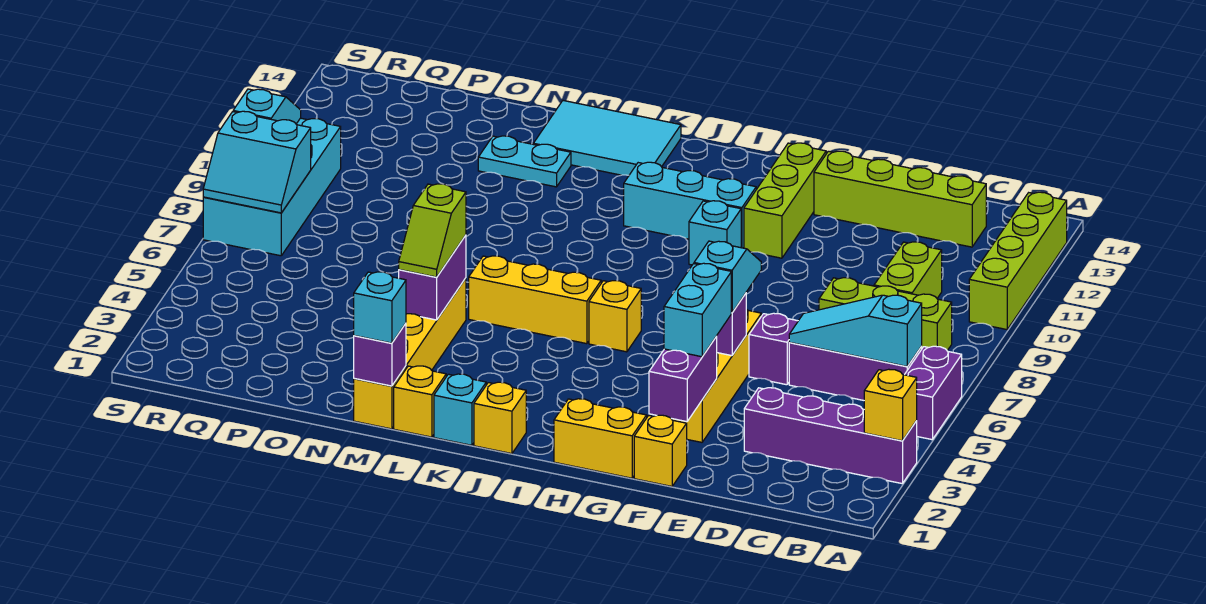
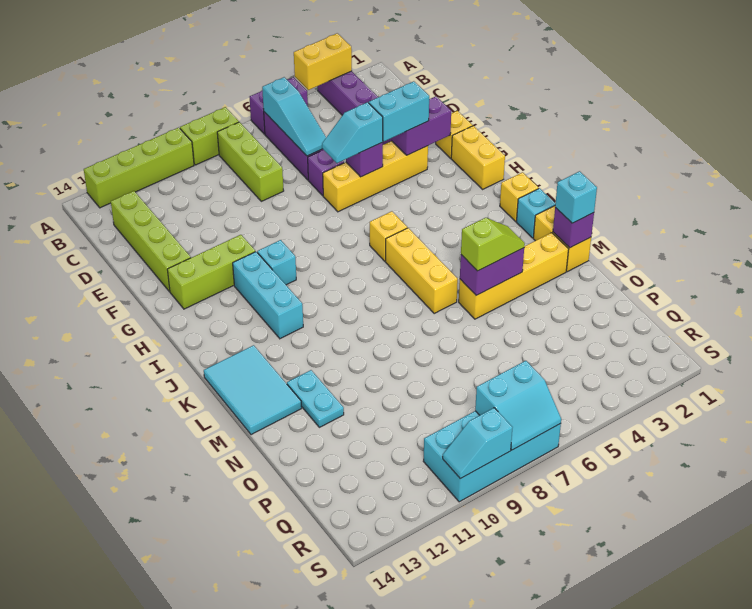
yellow brick A3 level 2 -> yellow brick A3:A4 level 2
lime brick C9:C10 level 1 -> lime brick A8:A9 level 1
cyan slope R7:S8 level 2 top 8 -> cyan slope R7:S8 level 2 top R

